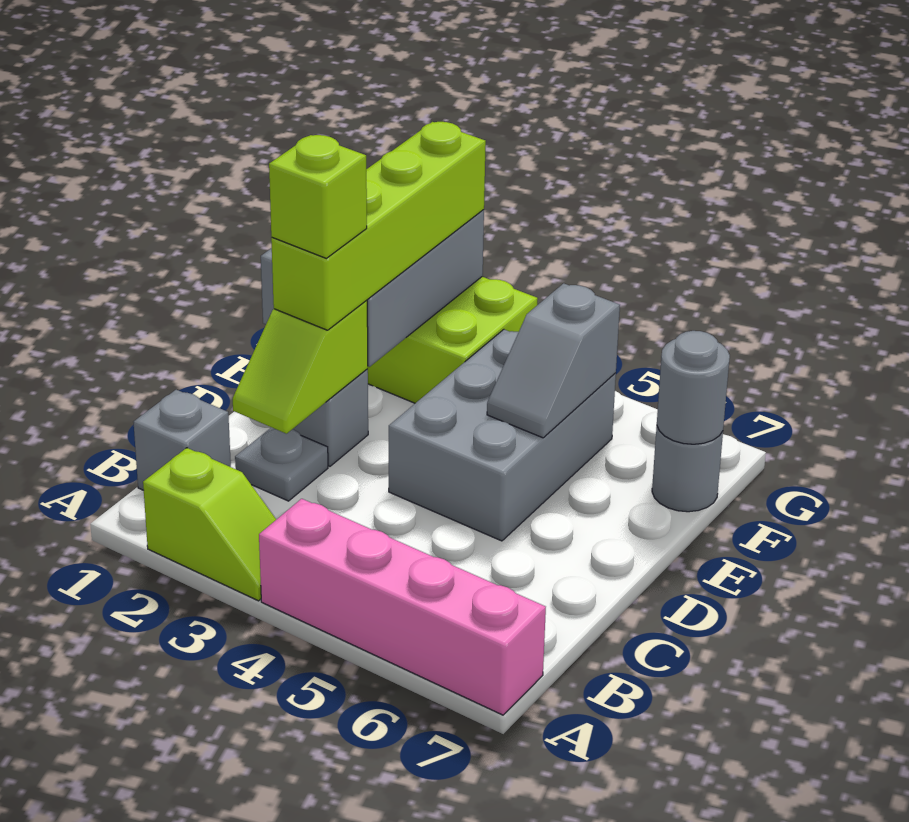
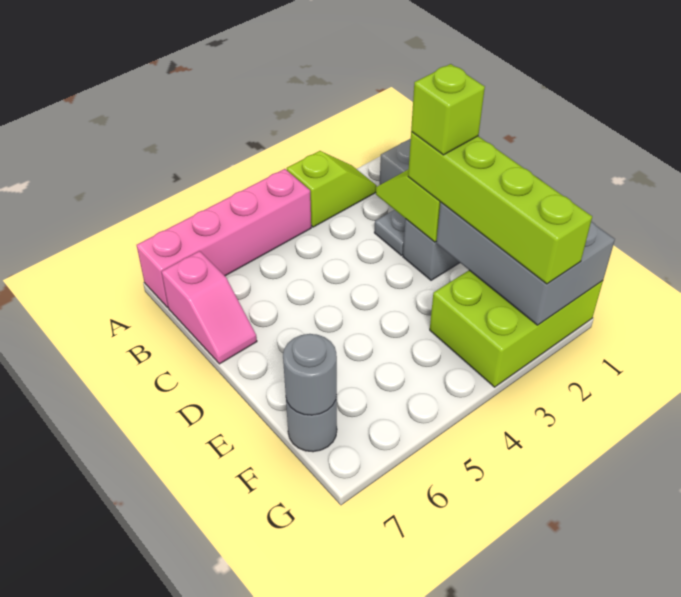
lime slope A2:A3 level 1 top 2 -> lime slope A2:A3 level 1 top 3
none -> pink slope B7:C7 level 1 top B
grey brick D4:F5 level 1 -> none
grey slope E5:F5 level 2 top F -> none

